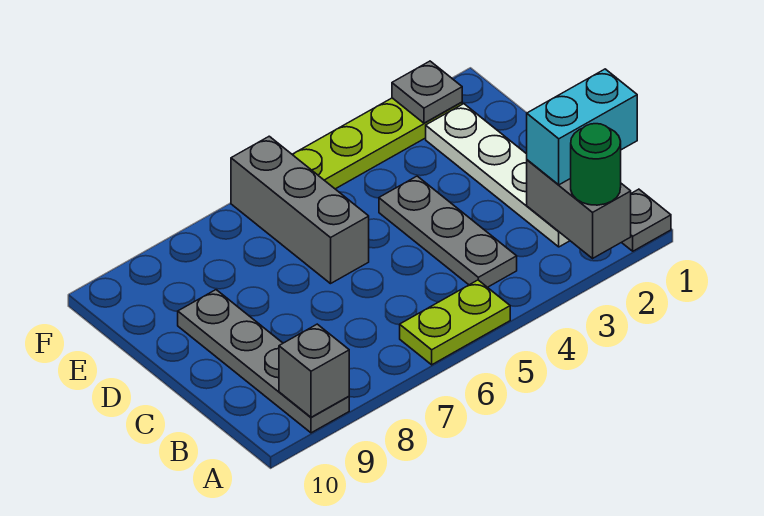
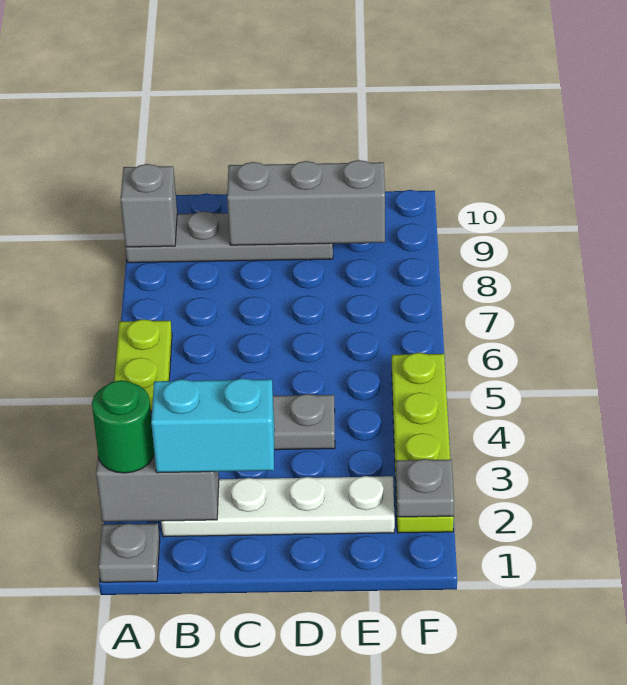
cyan brick B1:B2 level 3 -> cyan brick B2:C2 level 3
grey brick D6:F6 level 1 -> grey brick C9:E9 level 2

